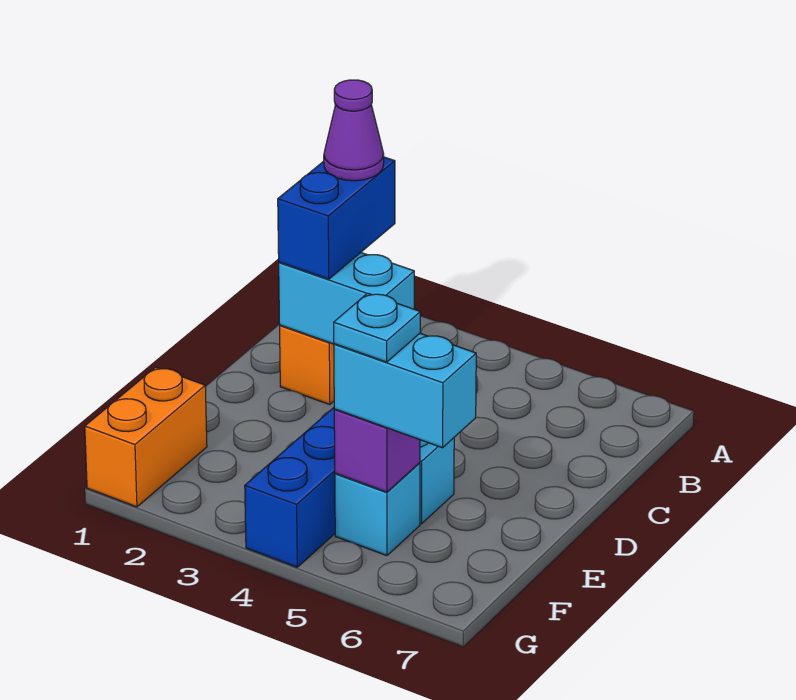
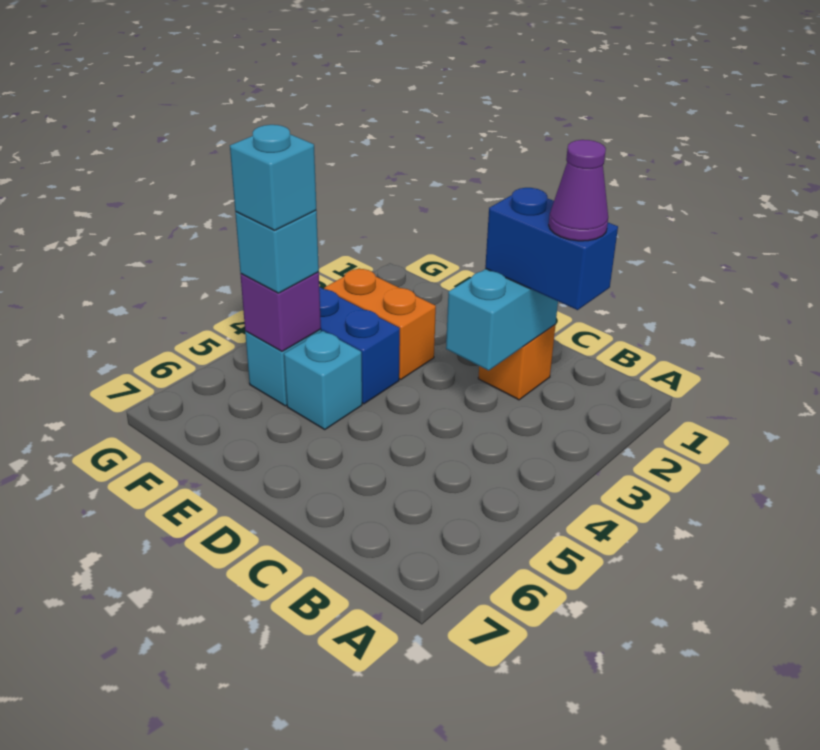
orange brick F1:G1 level 1 -> orange brick E3:F3 level 1
cyan brick F5:F6 level 3 -> cyan brick F5 level 3
cyan plate F5 level 4 -> cyan brick F5 level 4

